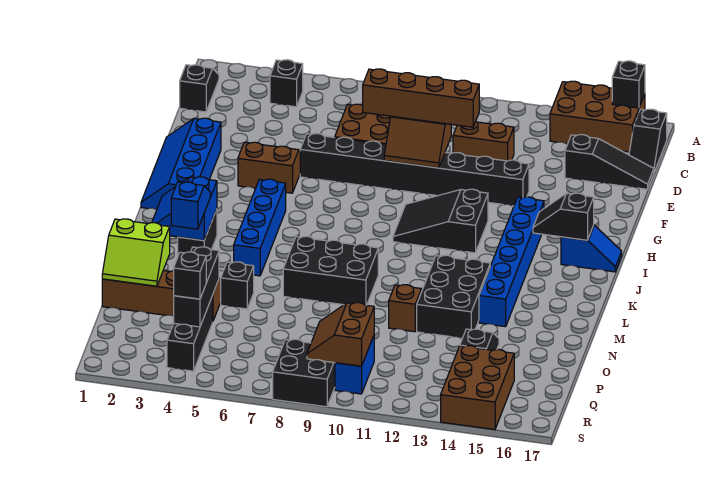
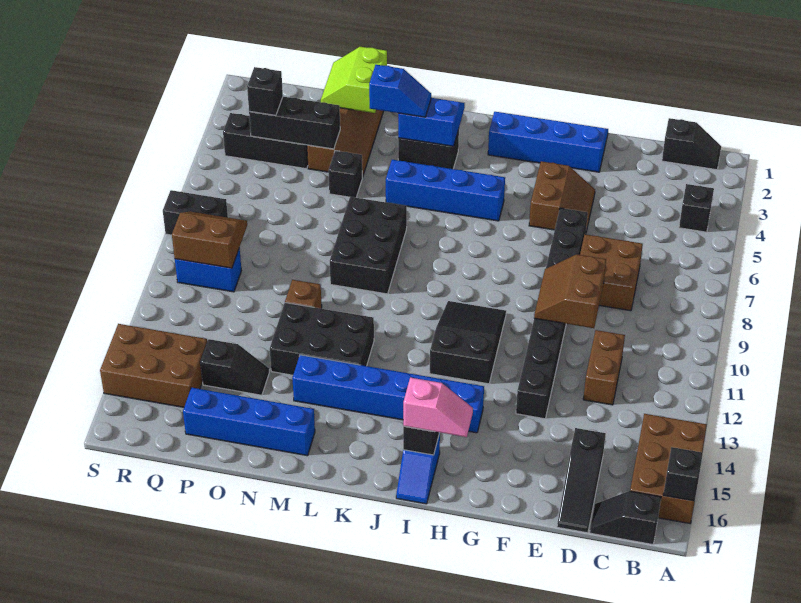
brown brick E8:E11 level 3 -> none
none -> pink slope H16:I16 level 3 top I
none -> blue brick M16:P16 level 1
black brick R8:S9 level 1 -> black brick R8:S8 level 1

